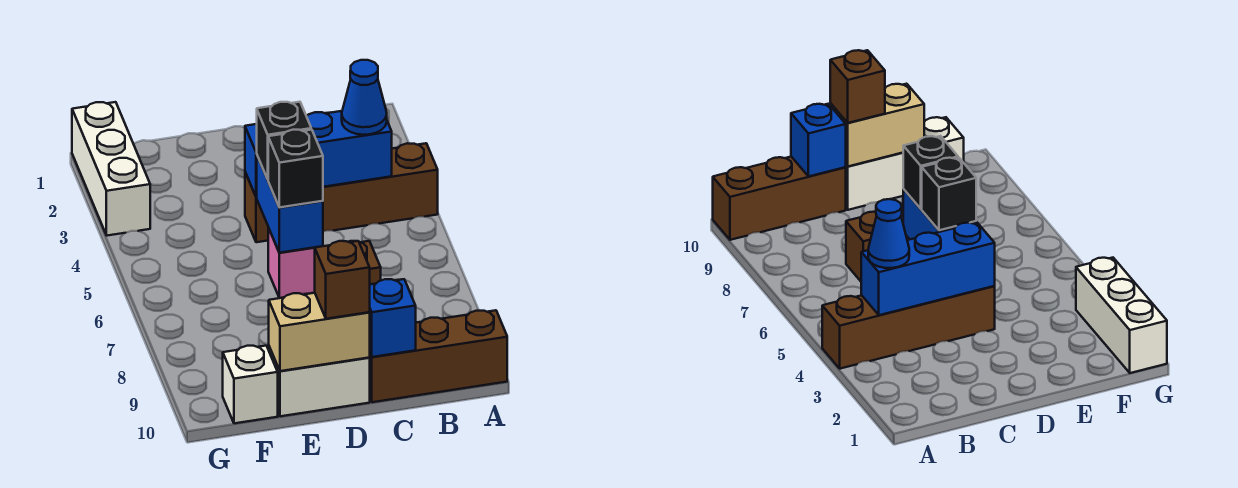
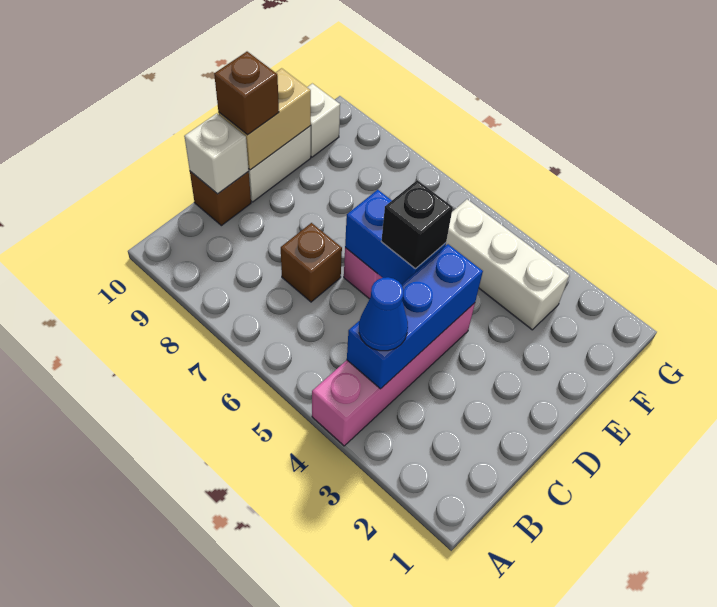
brown brick A4:D4 level 1 -> pink brick A4:D4 level 1
brown brick A10:C10 level 1 -> brown brick C10 level 1
blue brick C10 level 2 -> white brick C10 level 2
black brick D6 level 3 -> none
white brick G1:G3 level 1 -> white brick F3:F5 level 1

